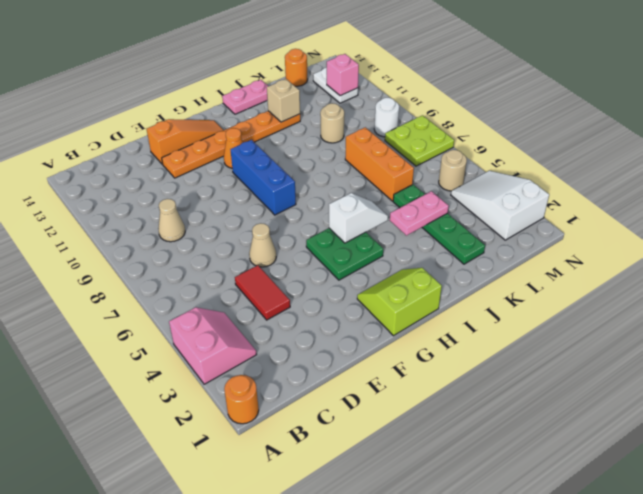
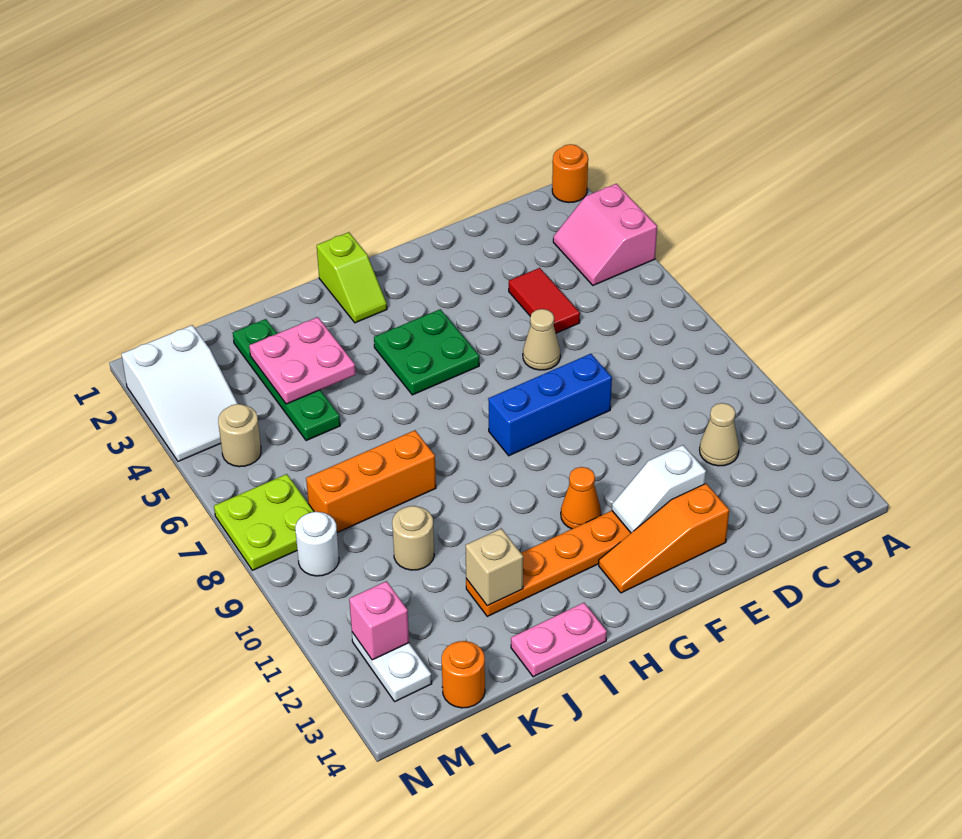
tan cone C9 level 1 -> tan cone C11 level 1
lime slope G1:H2 level 1 top 1 -> lime slope H1:H2 level 1 top 1
blue brick G8:G10 level 1 -> blue brick E8:G8 level 1
white slope H5:I5 level 2 top H -> white slope E12:F12 level 2 top E
pink plate J4:K4 level 2 -> pink plate J3:K4 level 2
orange brick K6:K8 level 1 -> orange brick J8:L8 level 1

